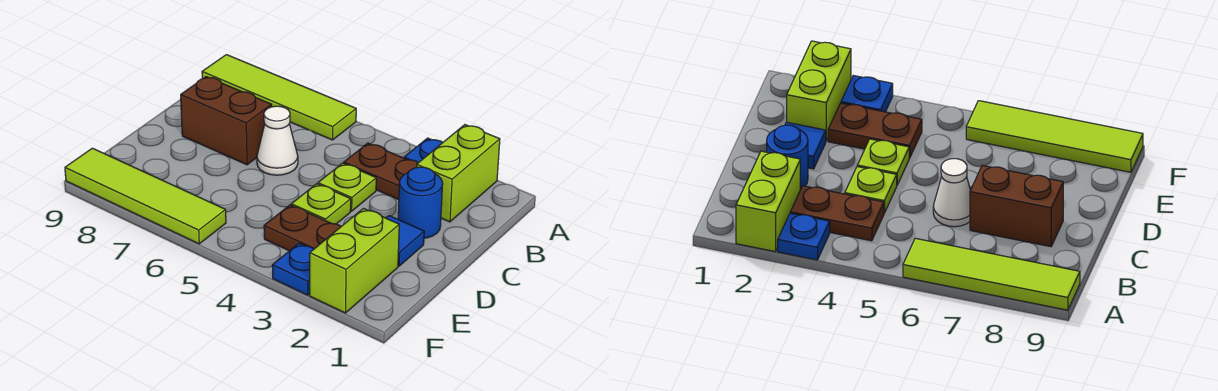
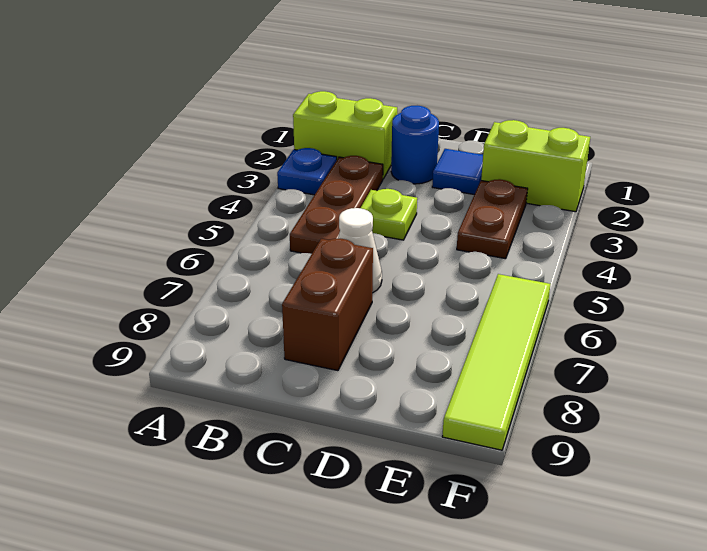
lime tile A6:A9 level 1 -> none
brown plate B3:B4 level 1 -> brown plate B3:B5 level 1
lime plate D4 level 1 -> none
blue plate F3 level 1 -> none

